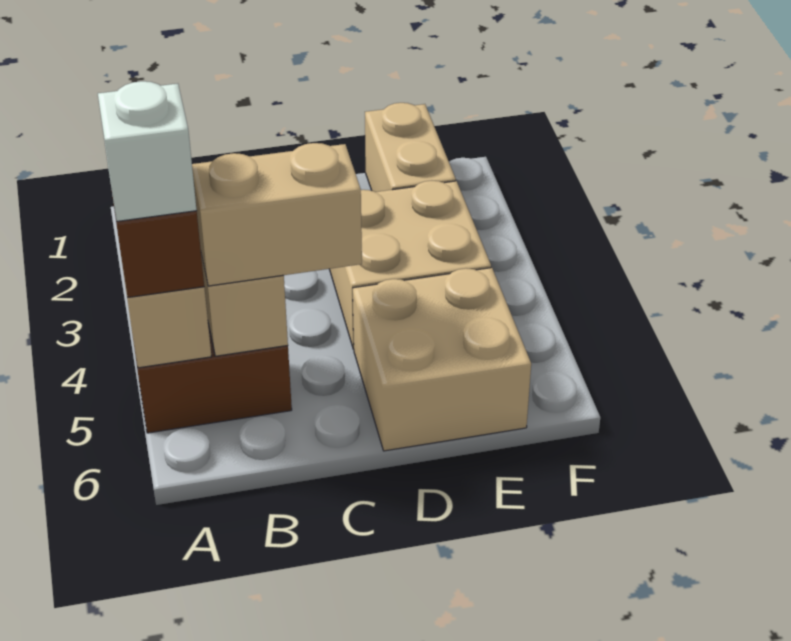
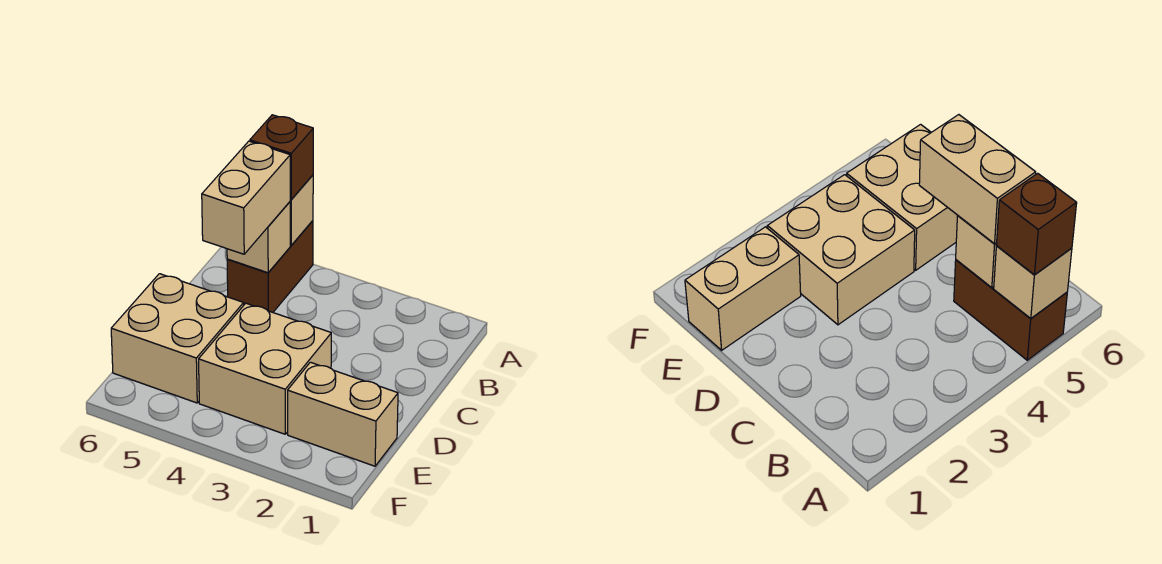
white brick A5 level 4 -> none

